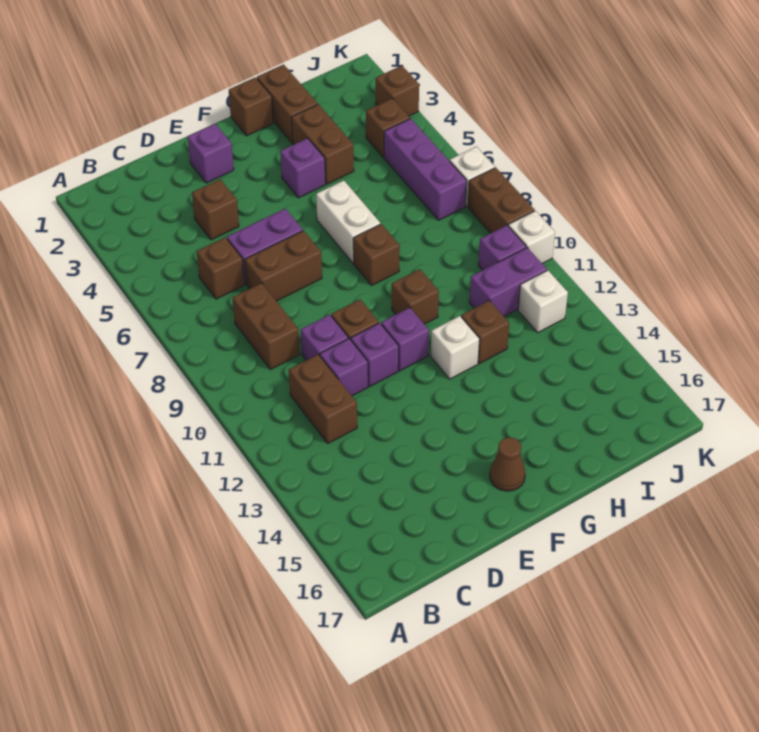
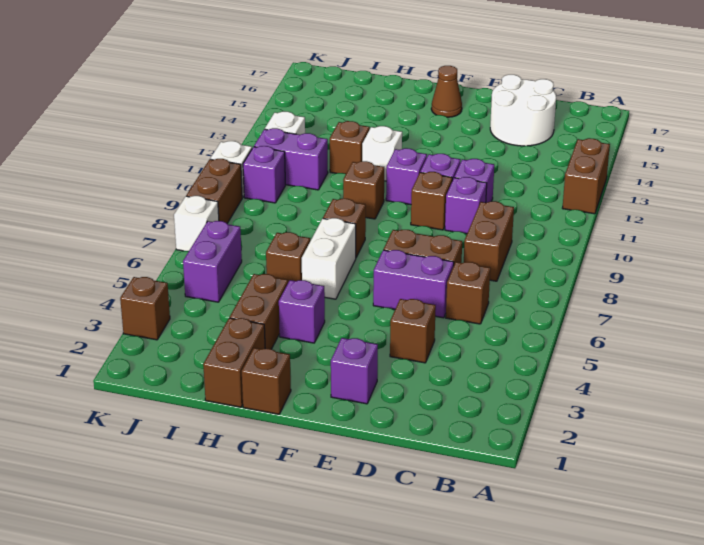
brown brick C11:C12 level 1 -> brown brick A12:A13 level 1
none -> white round brick C15:D16 level 1
brown brick J4 level 1 -> brown brick H6 level 1
purple brick J5:J7 level 1 -> purple brick J5:J6 level 1

